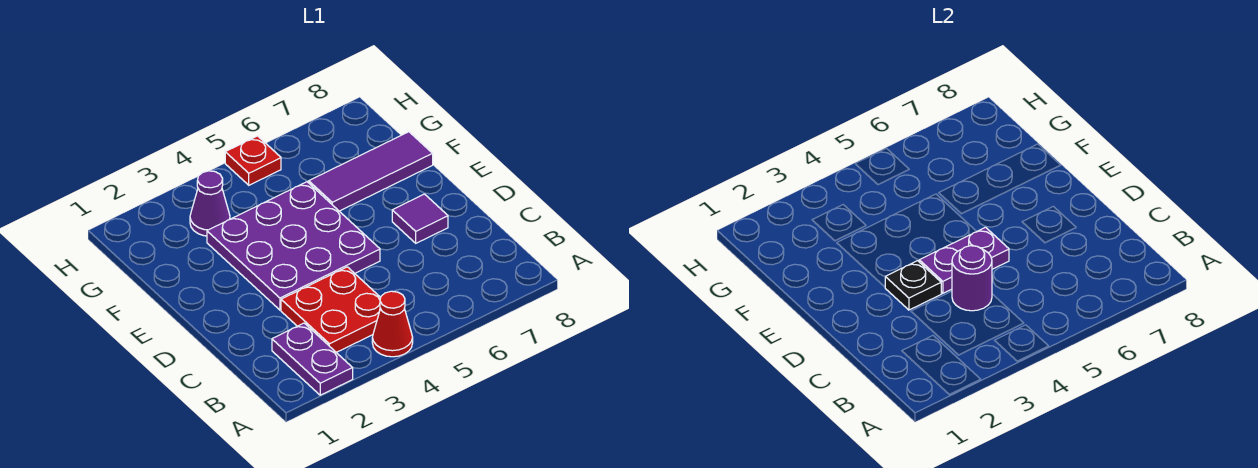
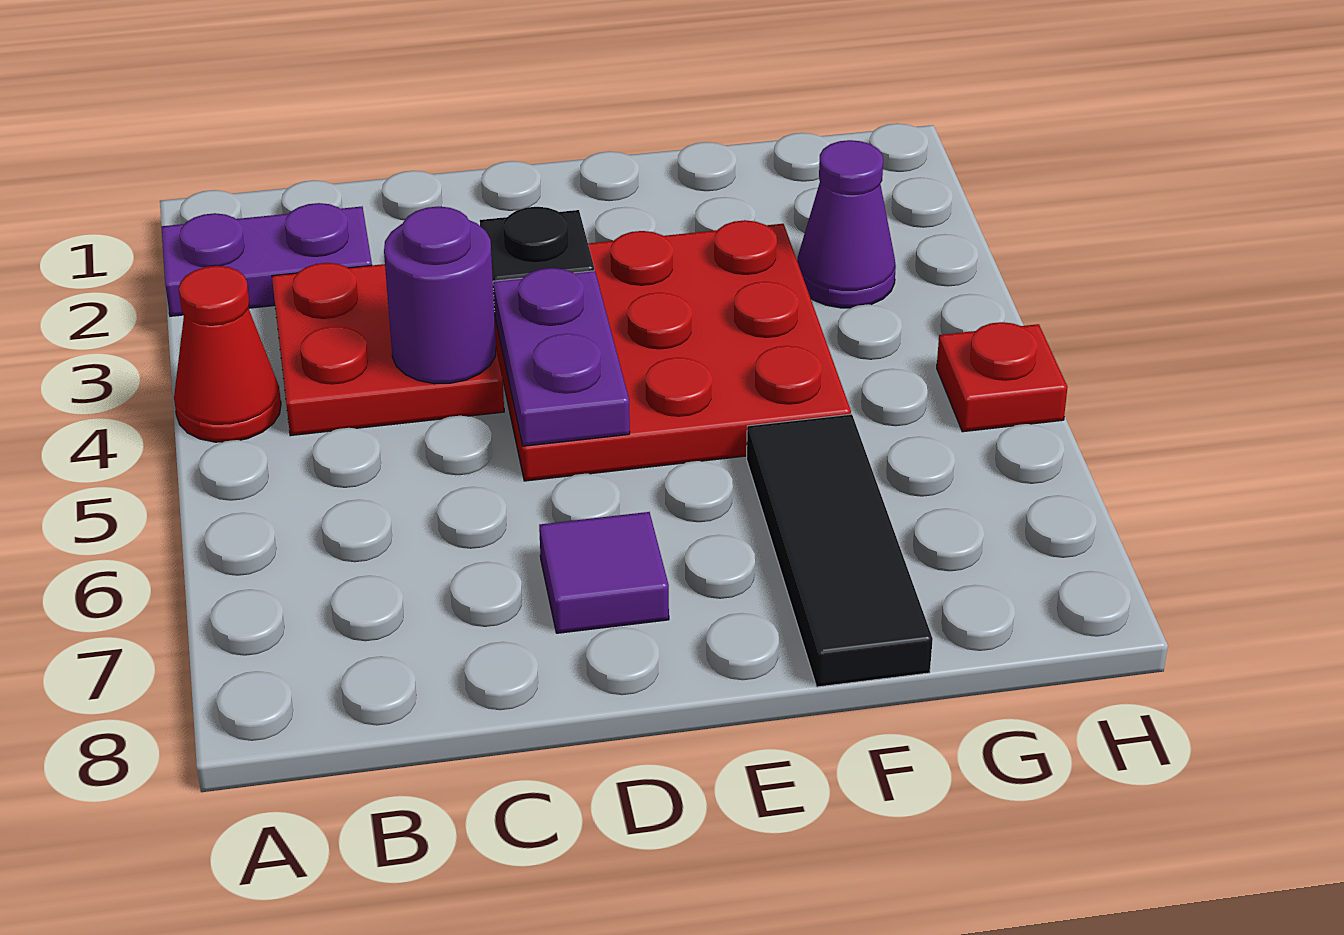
purple plate D3:F5 level 1 -> red plate D3:F5 level 1
purple tile F6:F8 level 1 -> black tile F6:F8 level 1

